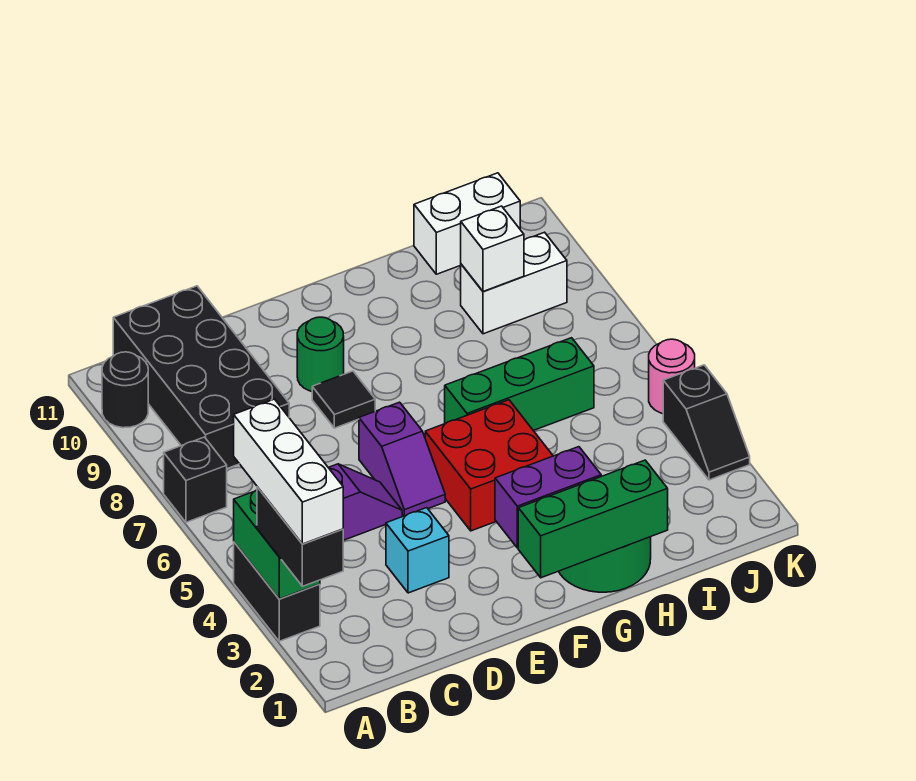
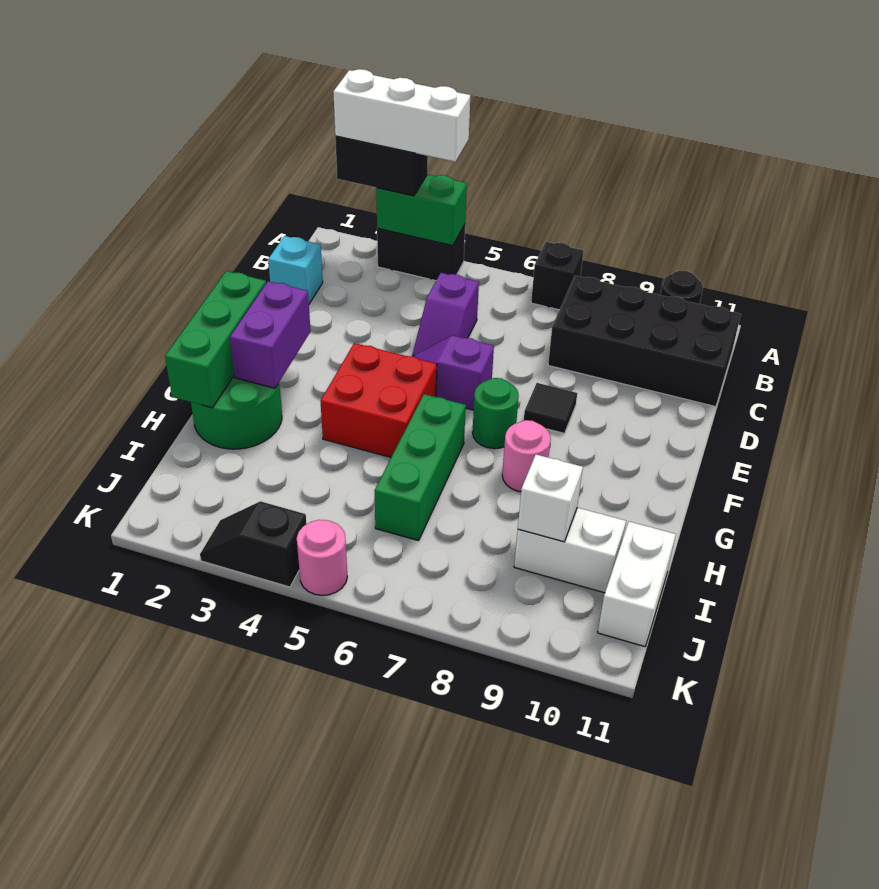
cyan brick D3 level 1 -> cyan brick C1 level 1
green round brick E9 level 1 -> green round brick F7 level 1
none -> pink round brick G8 level 1
white brick I9:J9 level 1 -> white brick I9:I10 level 1

